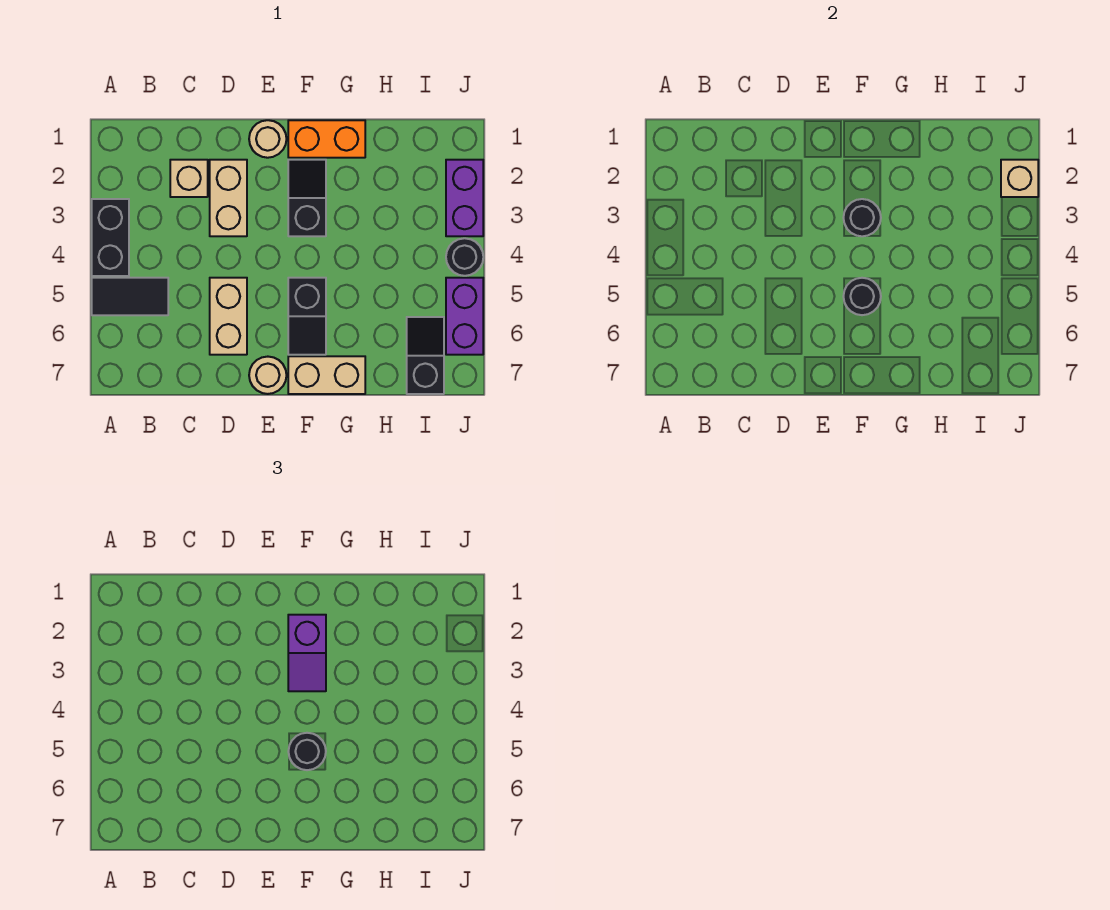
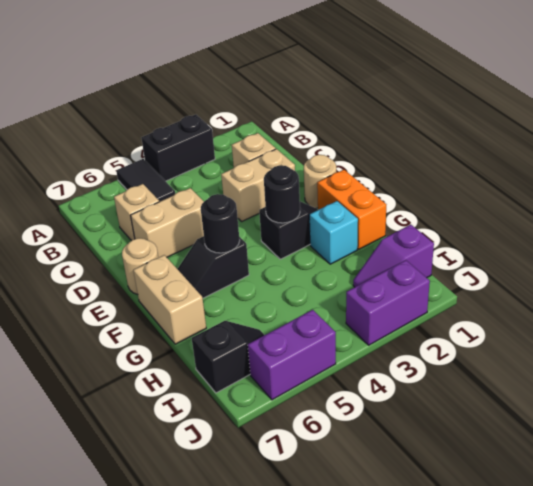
purple slope F2:F3 level 3 top 2 -> purple slope I1:I2 level 1 top 1
black round brick F5 level 3 -> none
none -> cyan brick G2 level 1
tan brick J2 level 2 -> tan brick C6 level 1
black round brick J4 level 1 -> none

